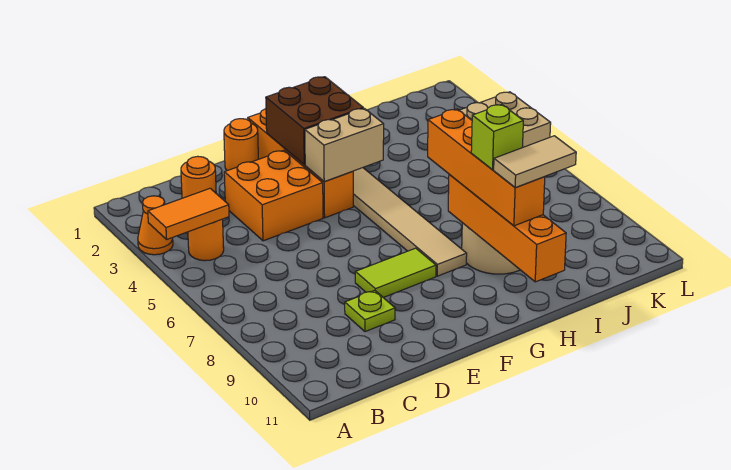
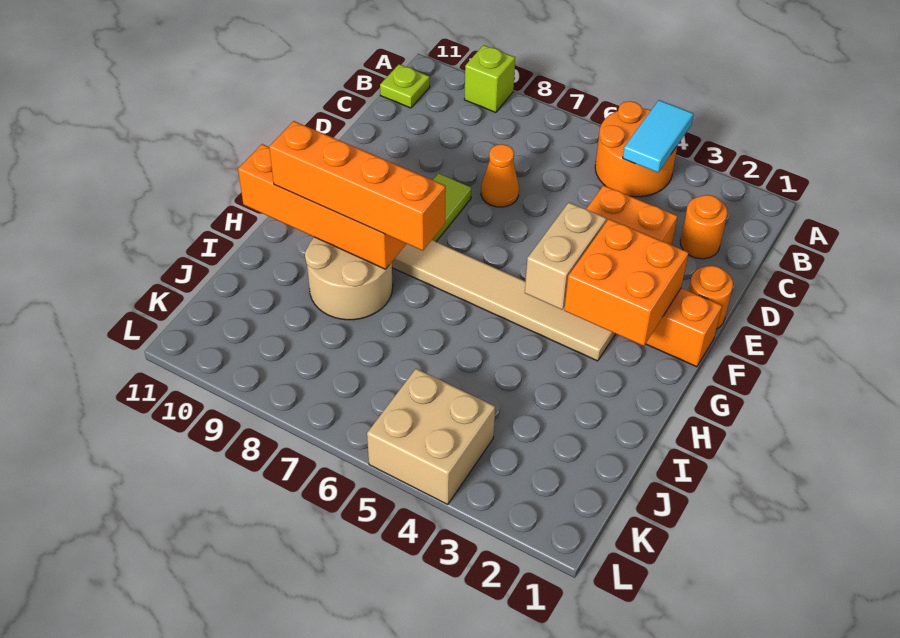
orange cone A3 level 1 -> orange cone D7 level 1
orange tile A4:B4 level 2 -> cyan tile A4:B4 level 2
orange round brick B4 level 1 -> orange round brick A4:B5 level 1
lime plate D9 level 1 -> lime plate B11 level 1
brown brick F2:G3 level 2 -> orange brick F2:G3 level 2
lime brick H9 level 4 -> lime brick A9 level 1
tan tile H10:I10 level 4 -> none

